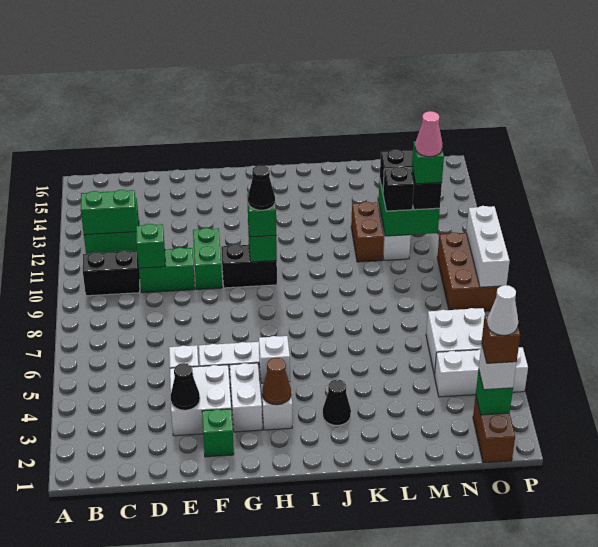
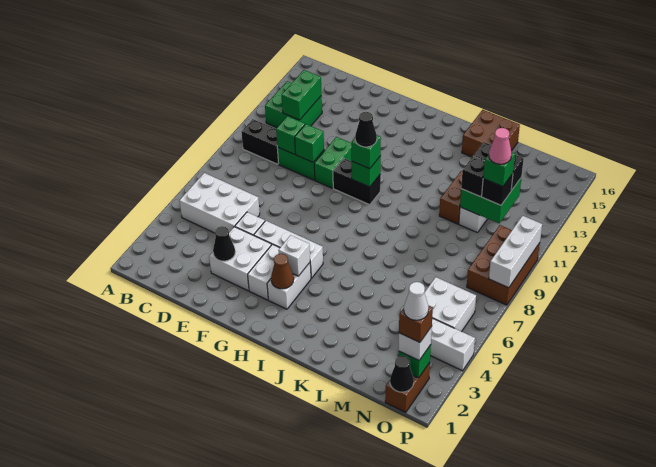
none -> white brick B5:D6 level 1
green brick B12:C12 level 2 -> green brick C12:C13 level 2
green brick F2 level 1 -> green brick E10 level 2
black cone J3 level 1 -> black cone O1 level 2
none -> brown brick K15:L16 level 1

